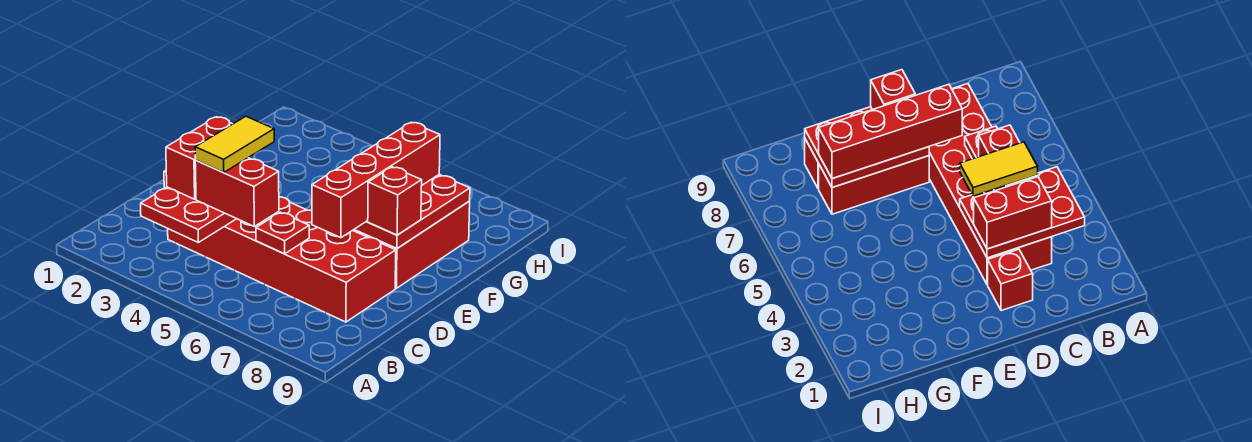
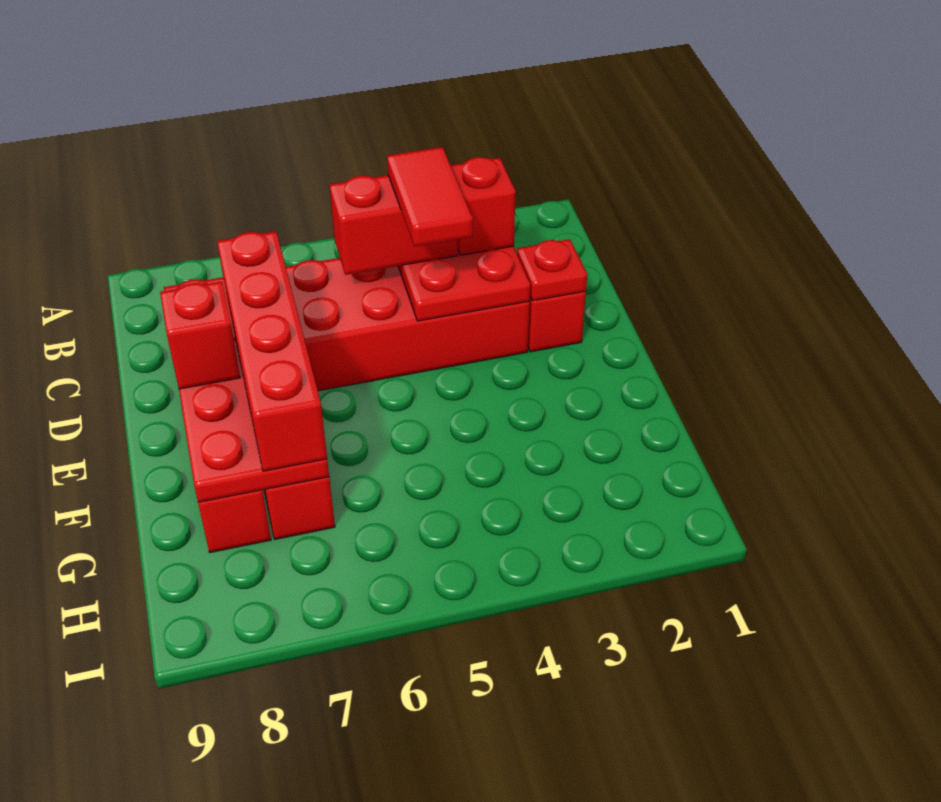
red brick C3:D3 level 3 -> red brick C3 level 3
yellow tile C4:D4 level 4 -> red tile C4:D4 level 4
red plate C6 level 2 -> red plate D2 level 2

